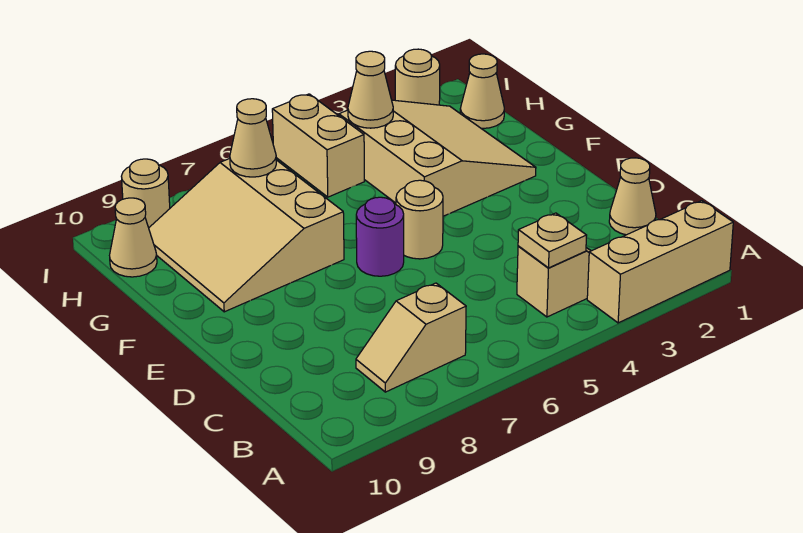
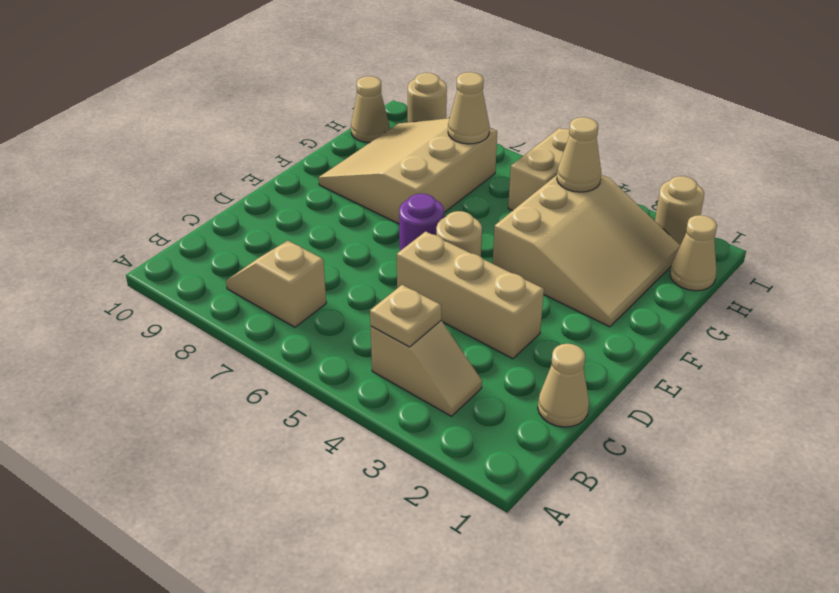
tan brick A1:A3 level 1 -> tan brick D3:D5 level 1

